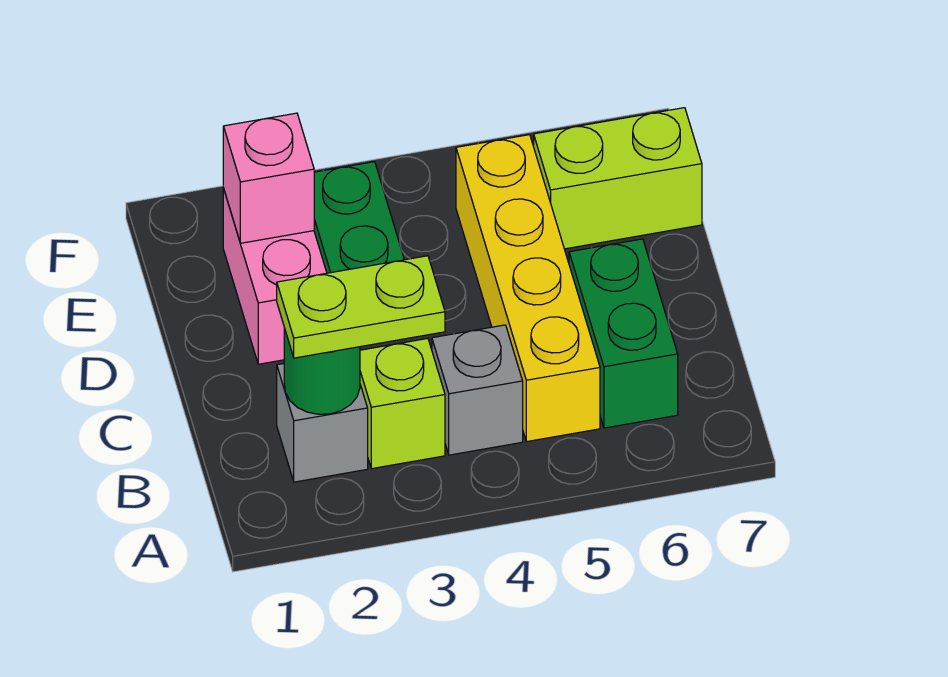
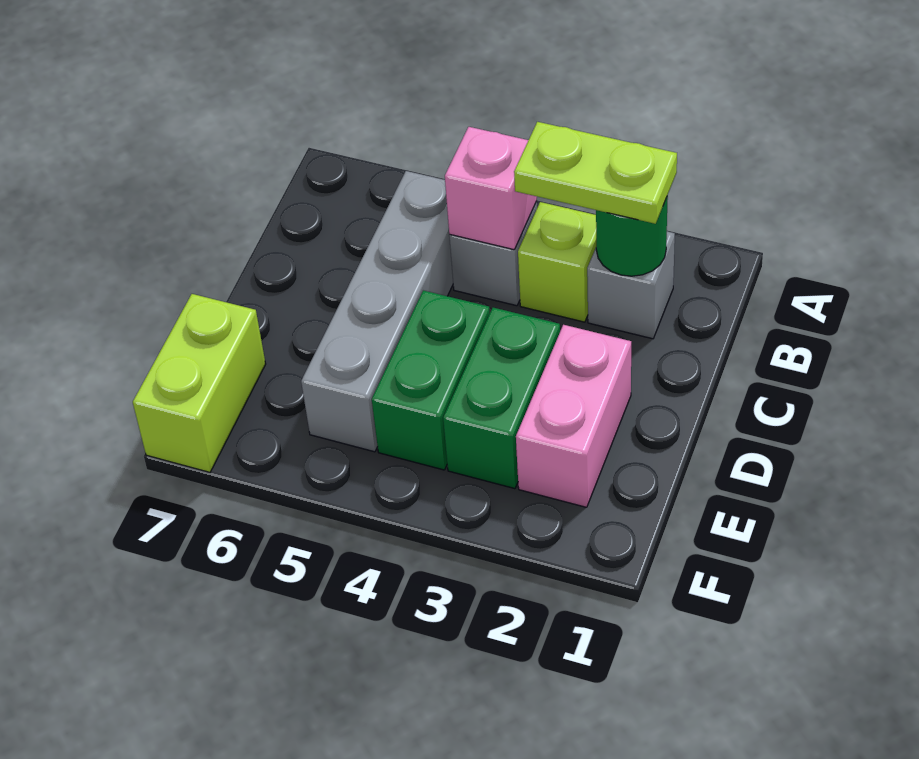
yellow brick B5:E5 level 1 -> grey brick B5:E5 level 1
green brick B6:C6 level 1 -> green brick D4:E4 level 1
pink brick E2 level 2 -> pink brick B4 level 2
lime brick E6:E7 level 1 -> lime brick E7:F7 level 1

